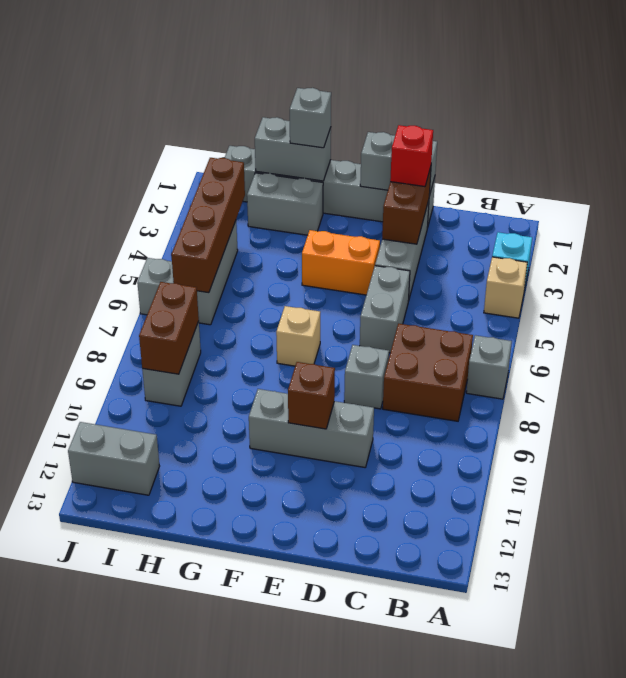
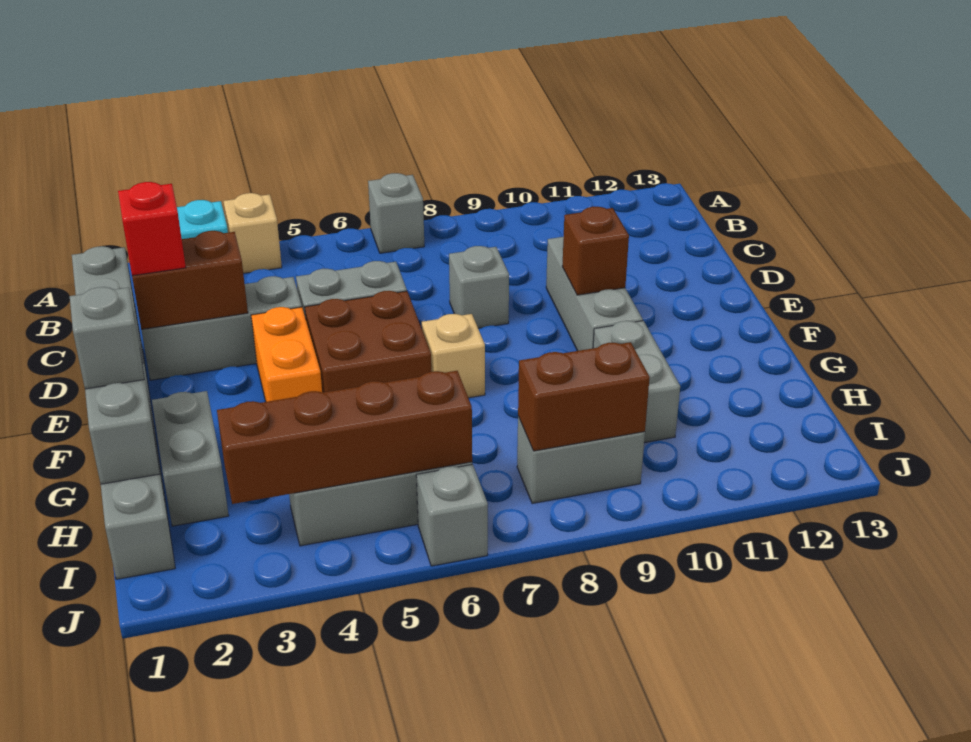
brown brick B7:C8 level 1 -> brown brick E5:F6 level 1
grey brick I12:J12 level 1 -> grey brick G10:H10 level 1

